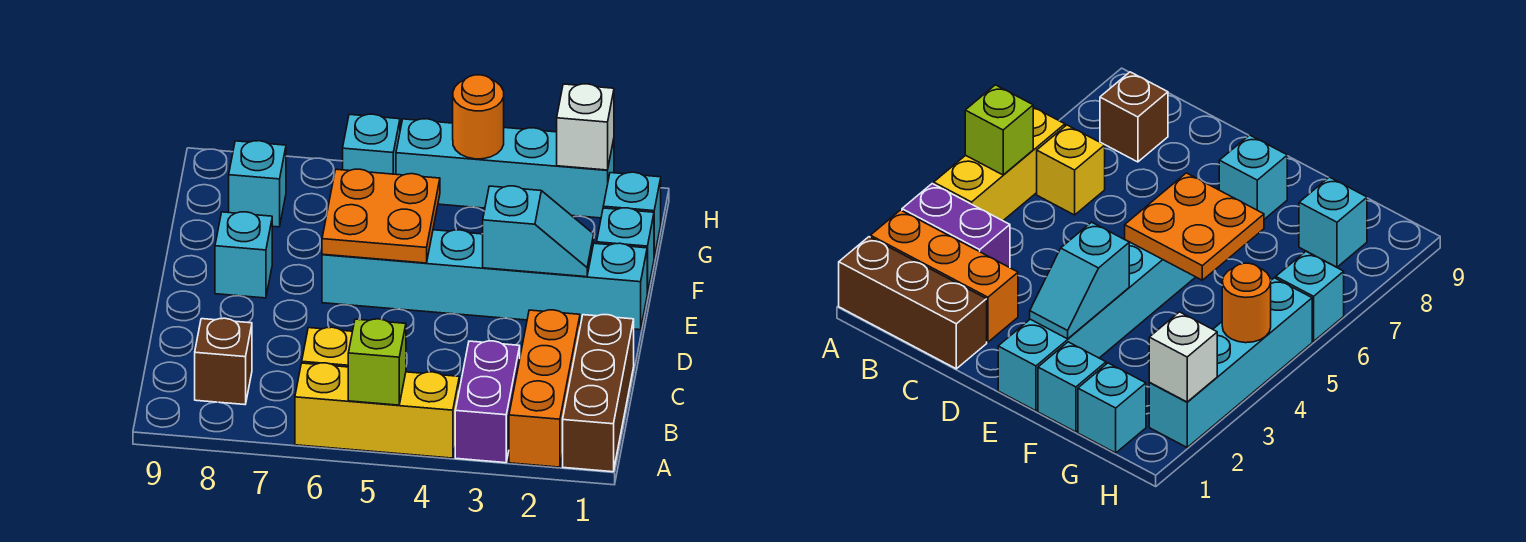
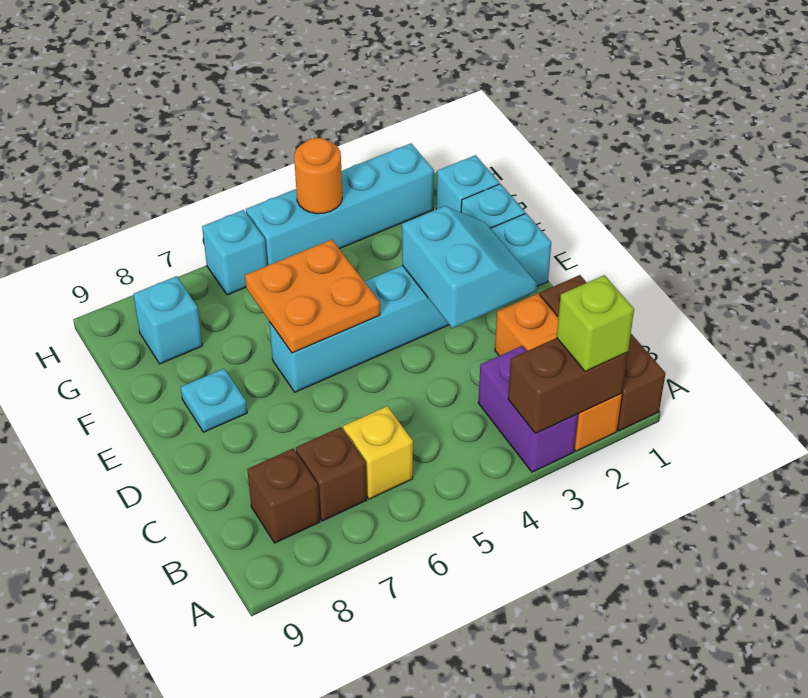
none -> brown brick A2:A3 level 2
yellow brick A4:A6 level 1 -> none
lime brick A5 level 2 -> lime brick A2 level 3
none -> brown brick B7 level 1
cyan slope E2:E3 level 2 top 3 -> cyan slope D2:E3 level 2 top 3
cyan brick E8 level 1 -> cyan plate E8 level 1
white brick H2 level 2 -> none

